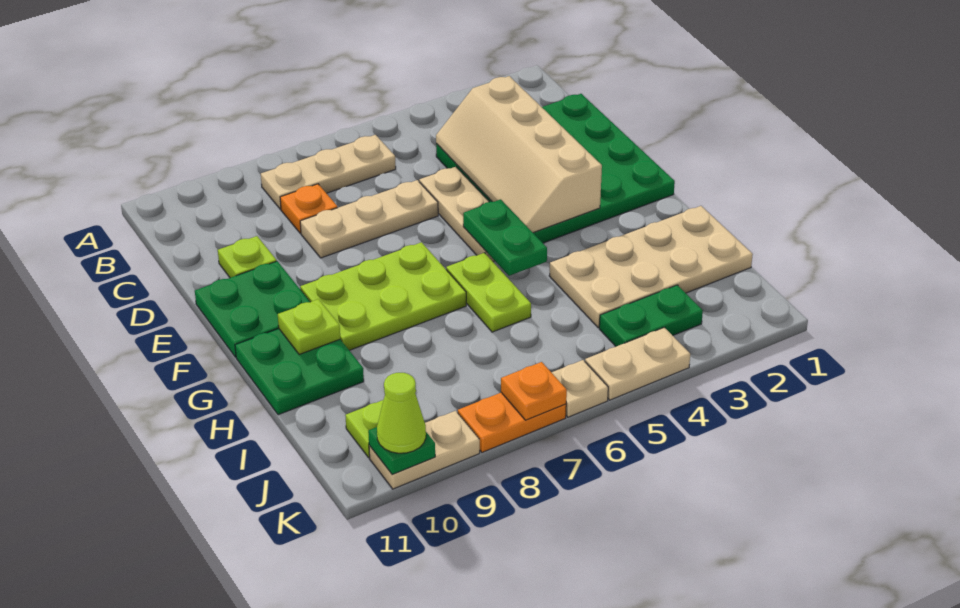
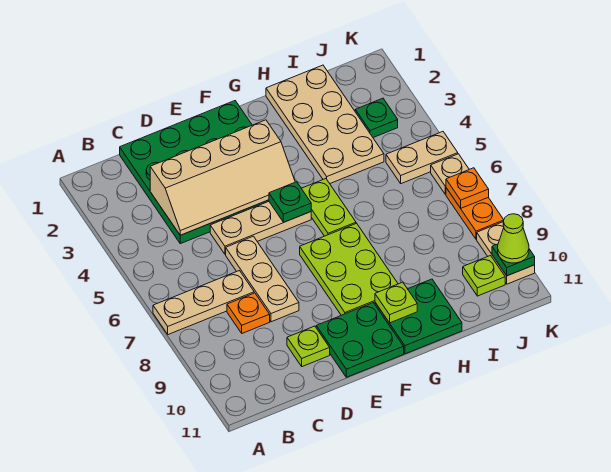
tan plate B6:B8 level 1 -> tan plate A7:C7 level 1
green plate F5:G5 level 2 -> green plate F5 level 2
lime plate G6:H6 level 1 -> lime plate G5:G6 level 1
green plate J3:J4 level 1 -> green plate J3 level 1
tan plate K4:K5 level 1 -> tan plate J5:K5 level 1

